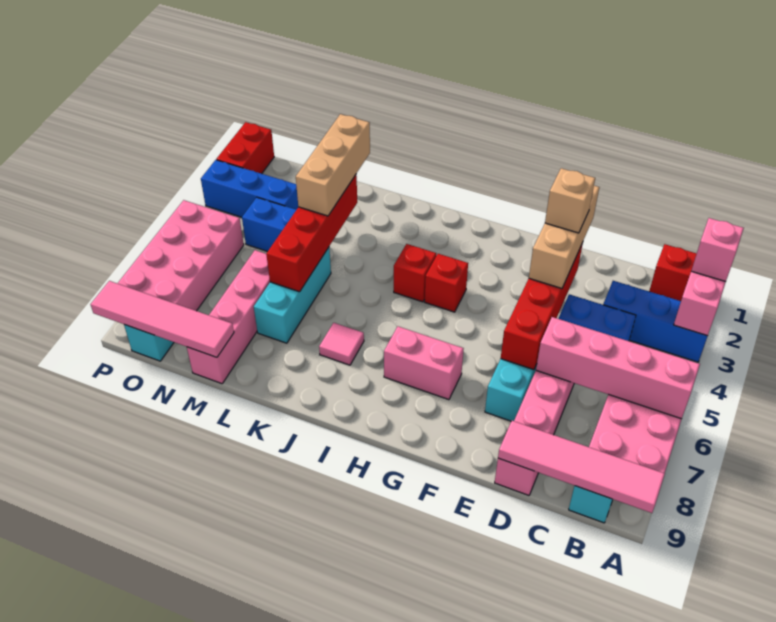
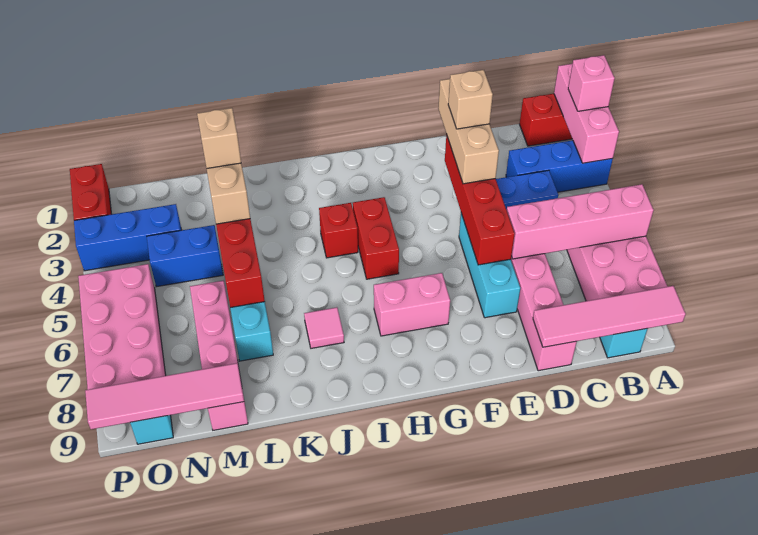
red brick H4 level 1 -> red brick H4:H5 level 1
none -> tan brick L3 level 4

